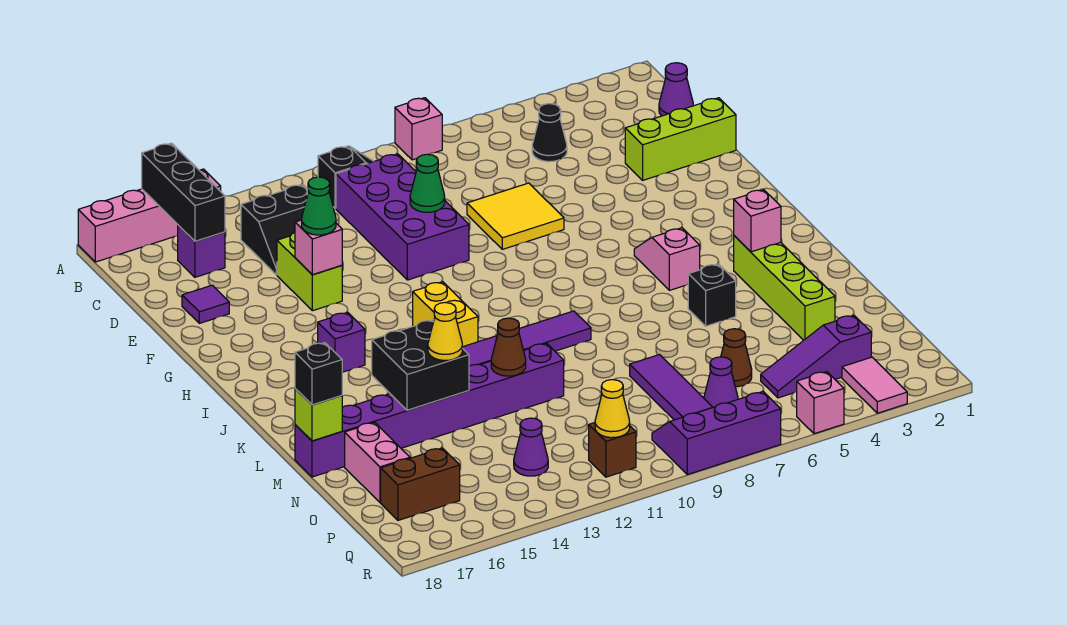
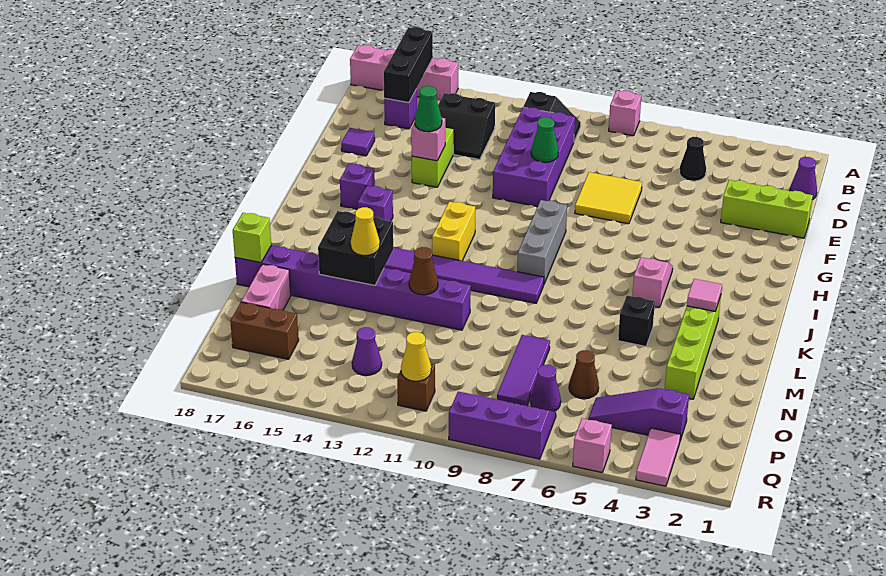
none -> grey brick H9:J9 level 1
none -> purple brick H16 level 1
pink brick K3 level 2 -> pink tile K3 level 2
black brick M18 level 3 -> none

